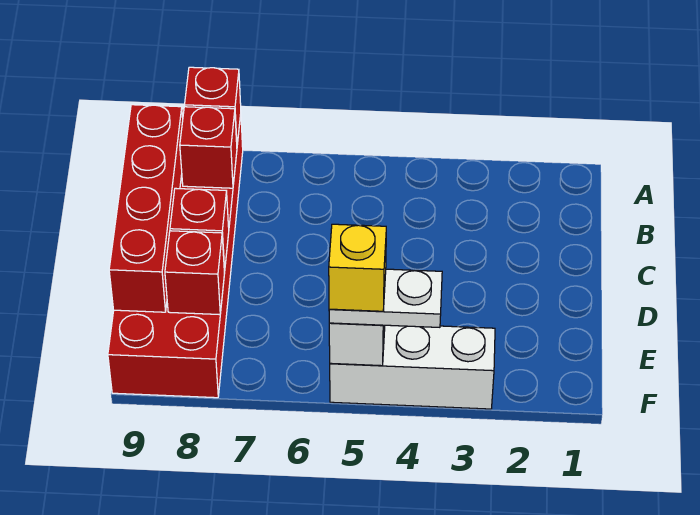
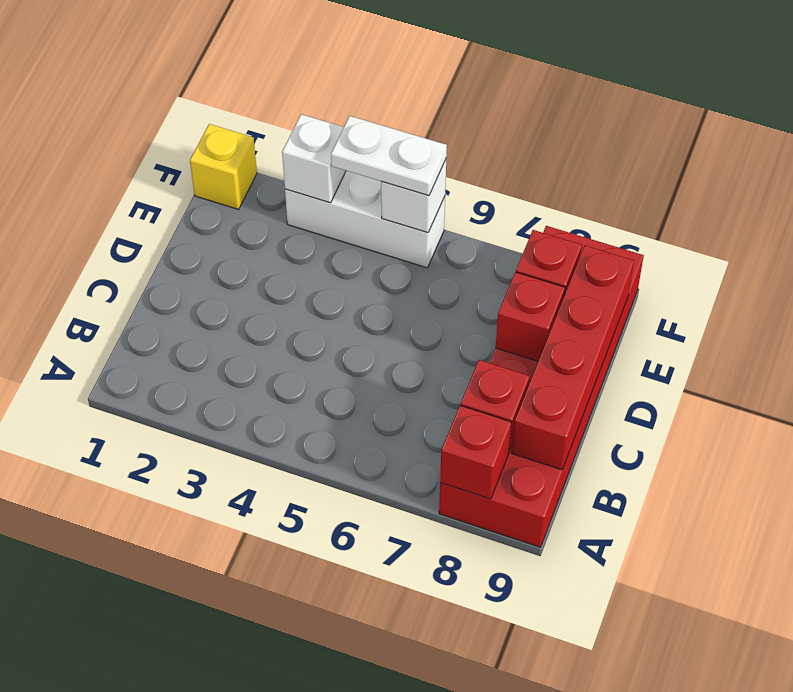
none -> white brick F3 level 2
yellow brick F5 level 4 -> yellow brick F1 level 1

